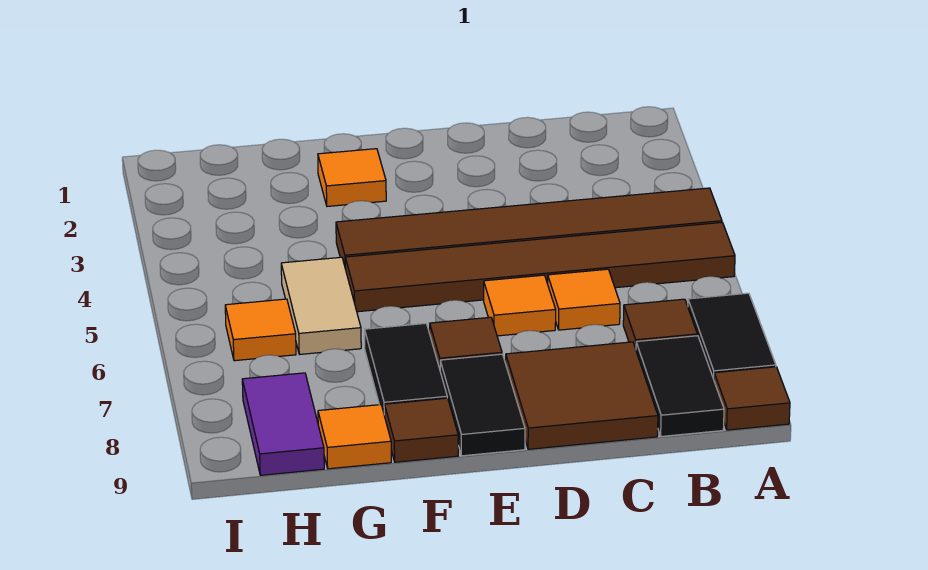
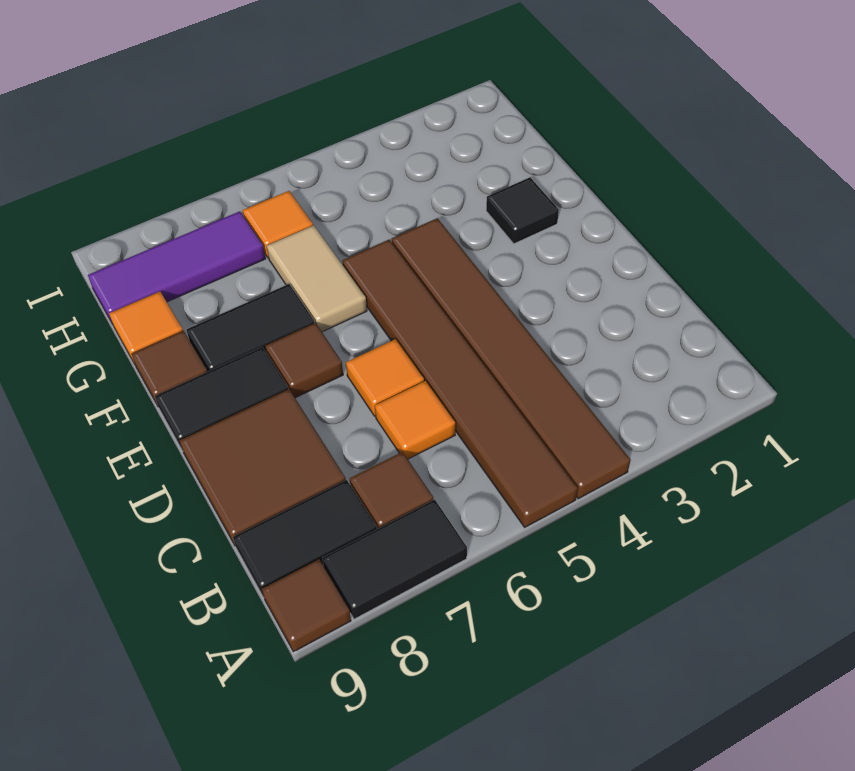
orange tile F2 level 1 -> black tile F2 level 1
tan tile G5:G6 level 1 -> tan tile F6:G6 level 1
purple tile H8:H9 level 1 -> purple tile H7:H9 level 1

